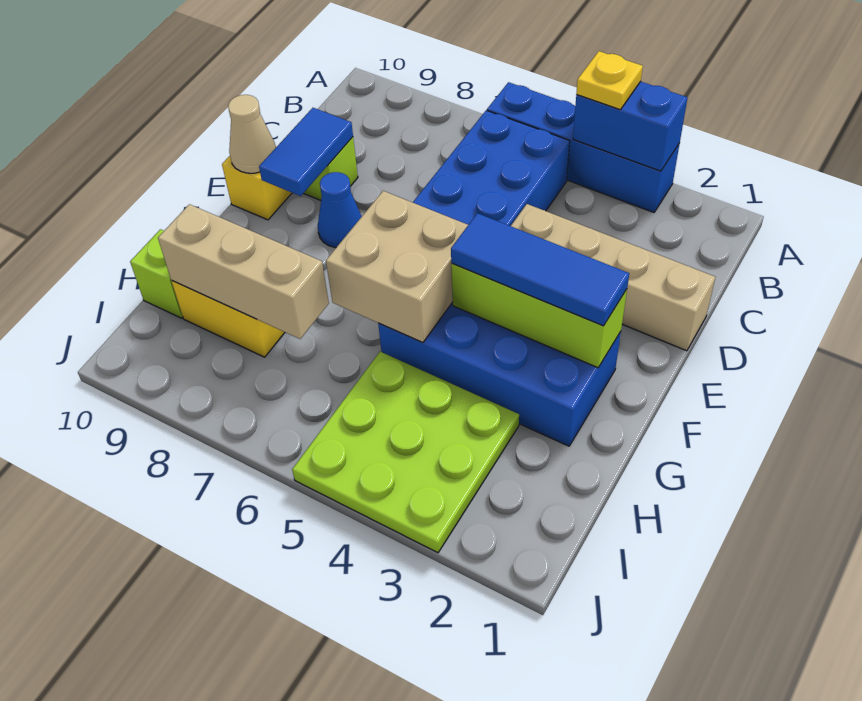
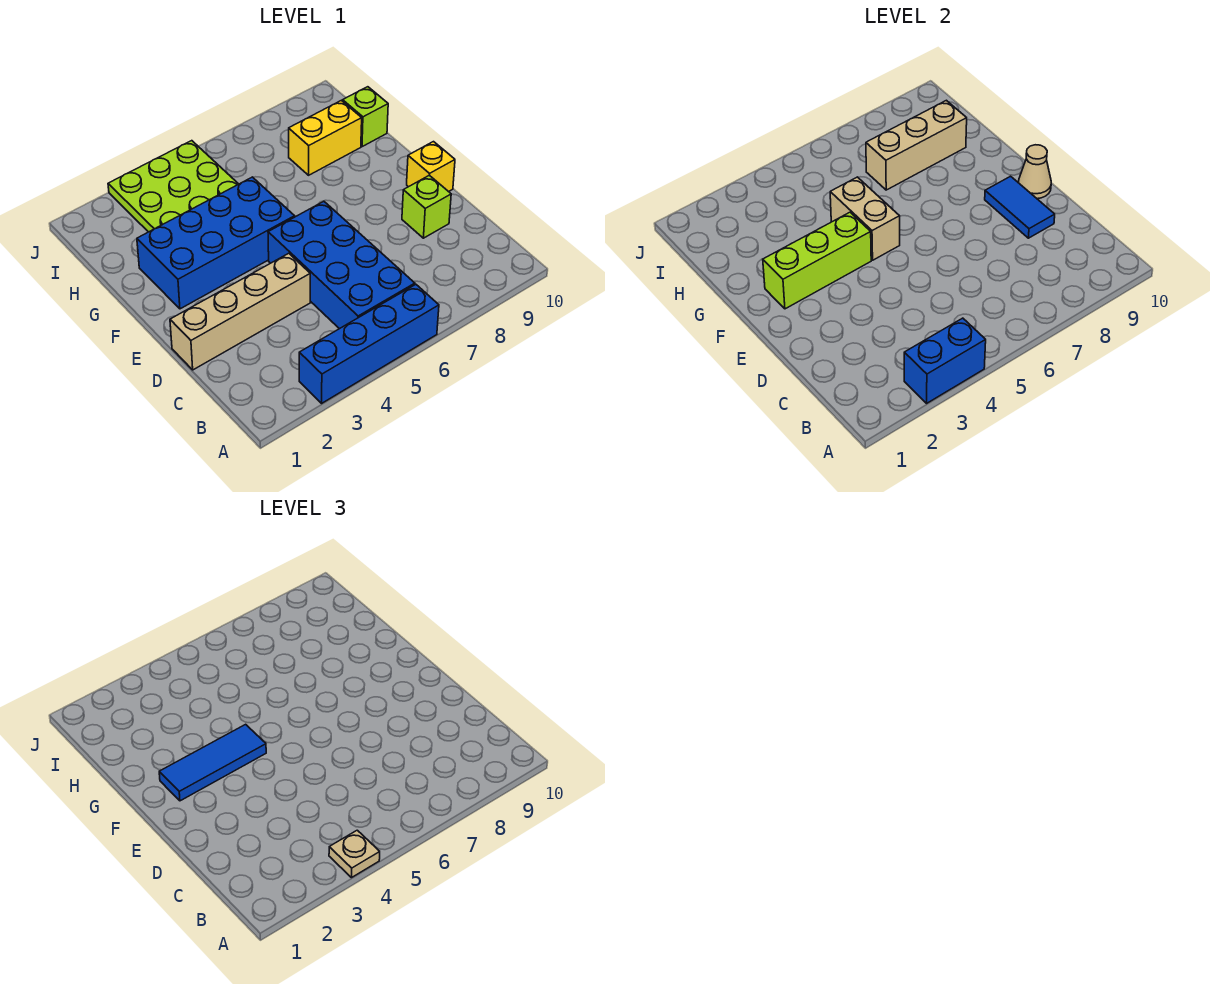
yellow plate A4 level 3 -> tan plate A4 level 3
blue cone E8 level 1 -> none
tan brick F5:G6 level 2 -> tan brick F5:G5 level 2

